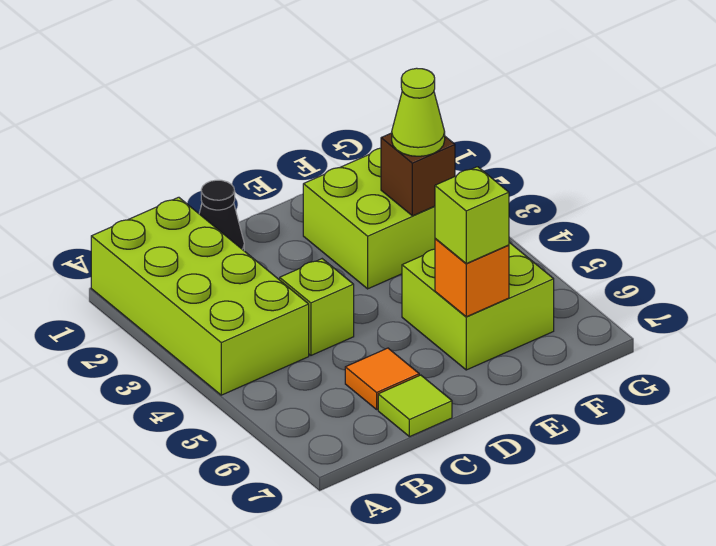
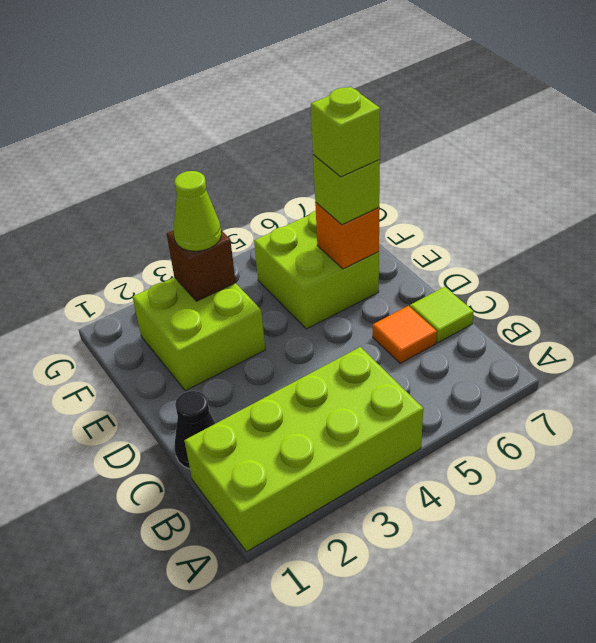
lime brick C4 level 1 -> lime brick E6 level 4

